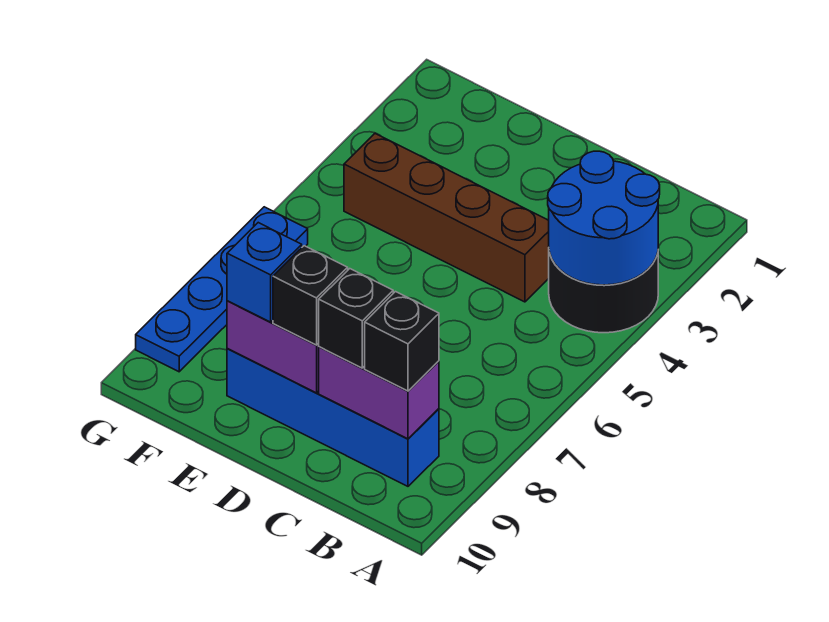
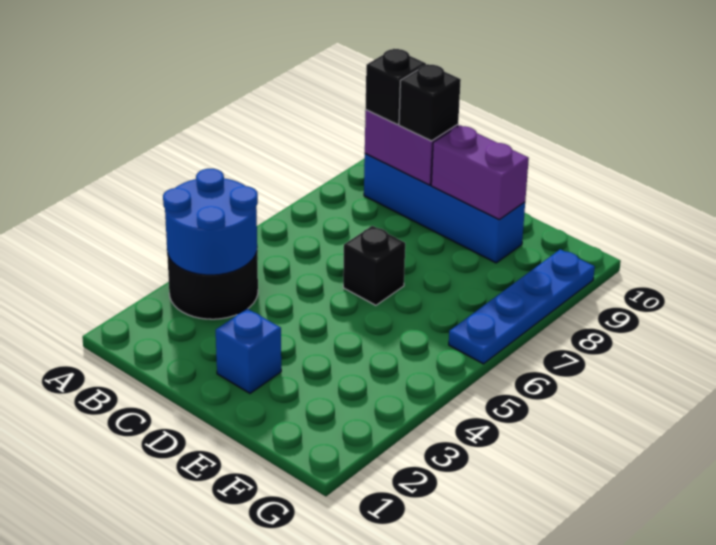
brown brick C4:F4 level 1 -> none
black brick D9 level 3 -> black brick D6 level 1
blue brick E9 level 3 -> blue brick D2 level 1

